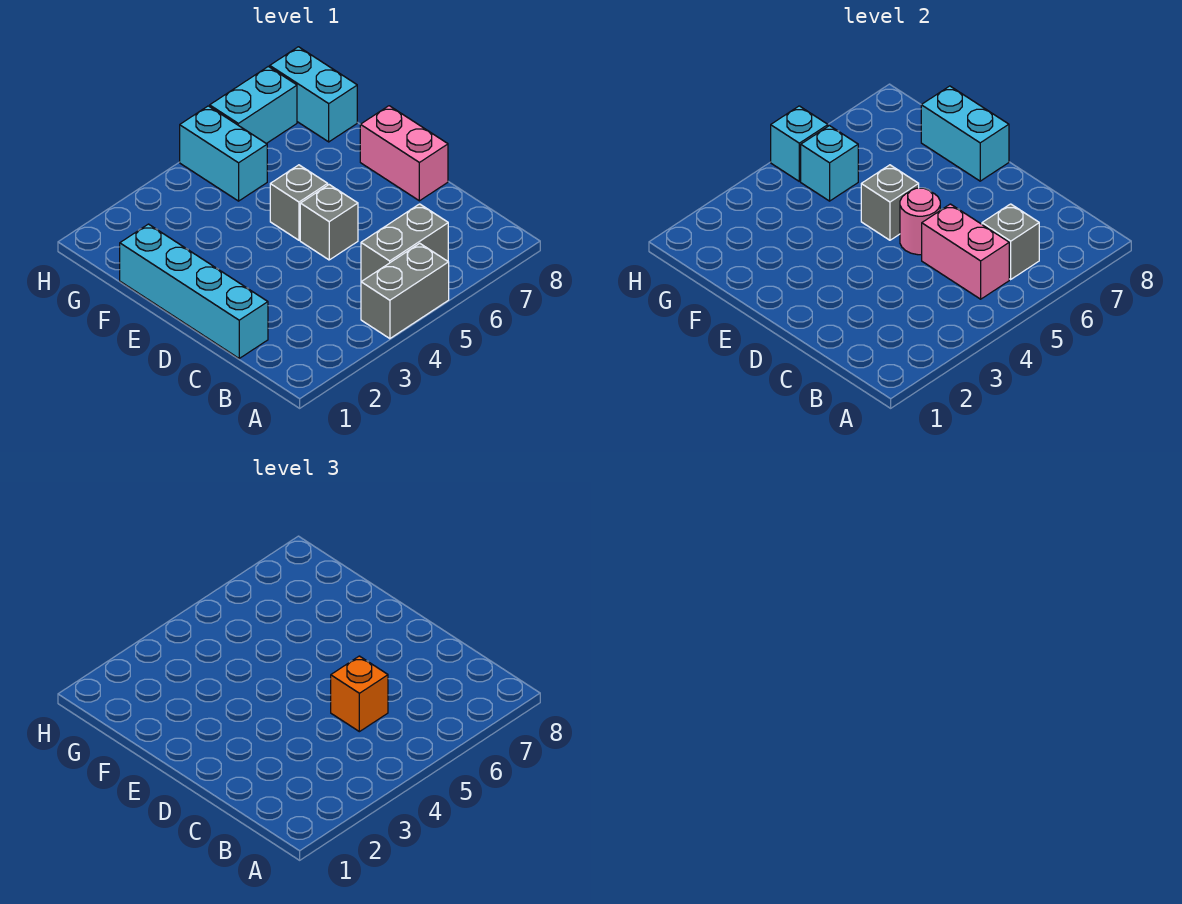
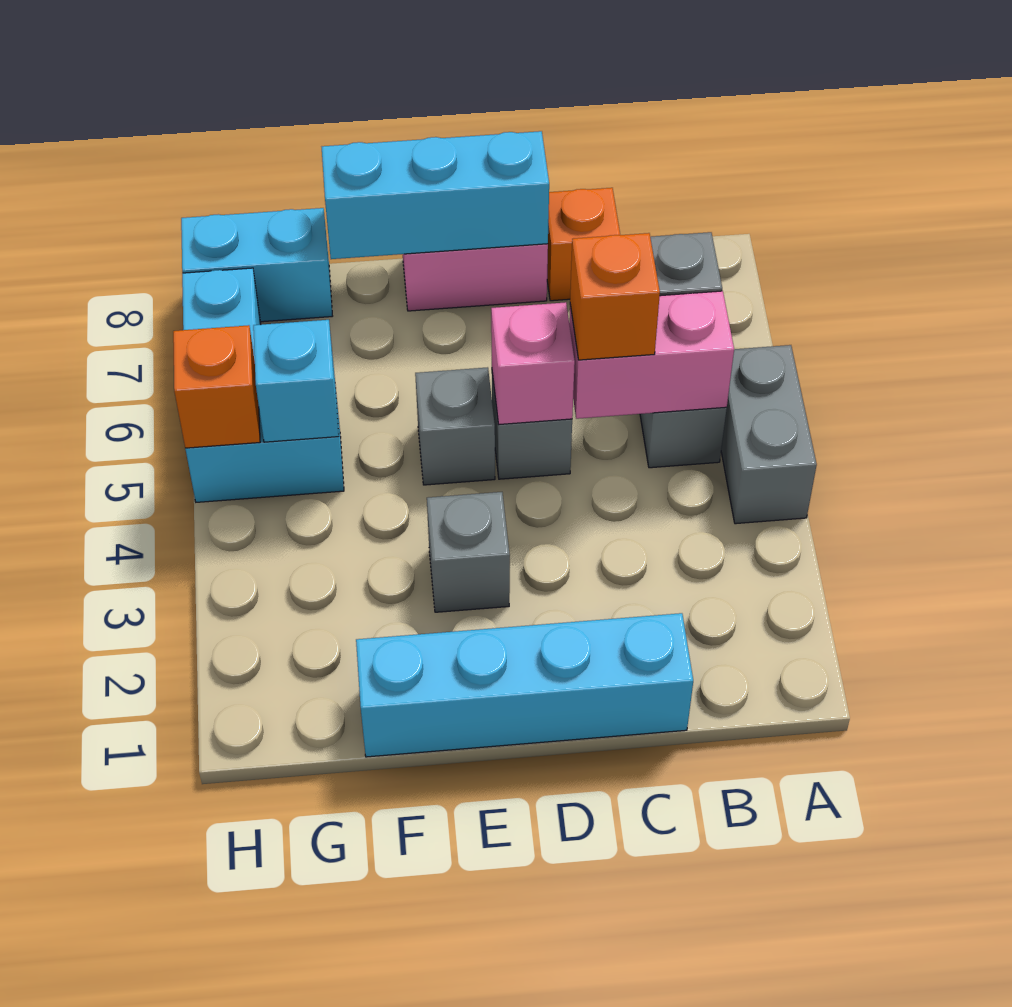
none -> orange brick C8 level 1
pink round brick D5 level 2 -> pink brick D5 level 2
grey brick E5 level 2 -> grey brick E3 level 1
cyan brick E8:F8 level 2 -> cyan brick D8:F8 level 2
cyan brick H5 level 2 -> orange brick H5 level 2

